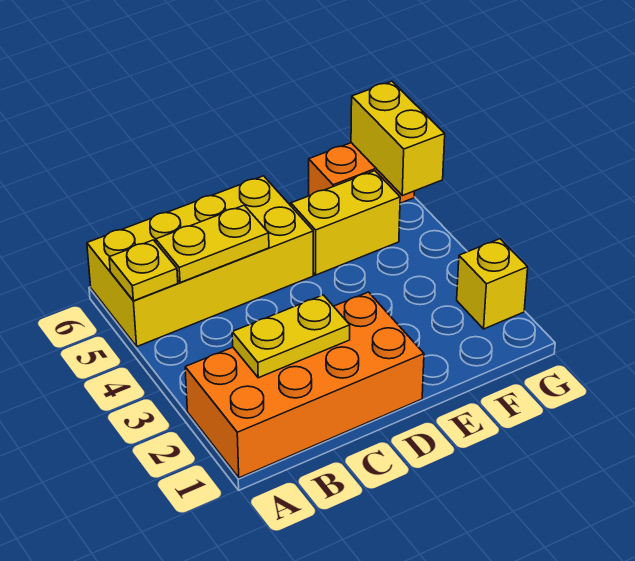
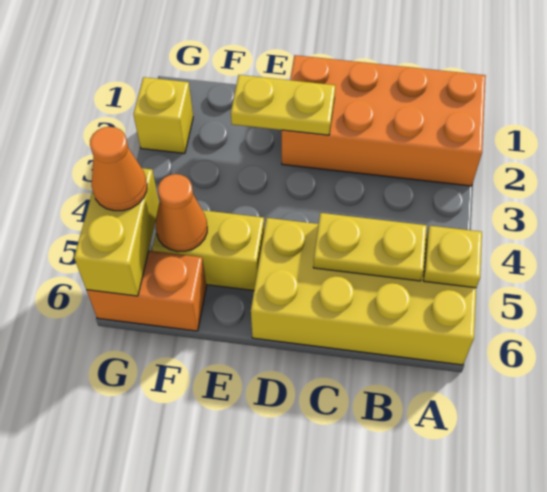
yellow plate B2:C2 level 2 -> yellow plate D2:E2 level 2
none -> orange cone F5 level 2
none -> orange cone G5 level 3

